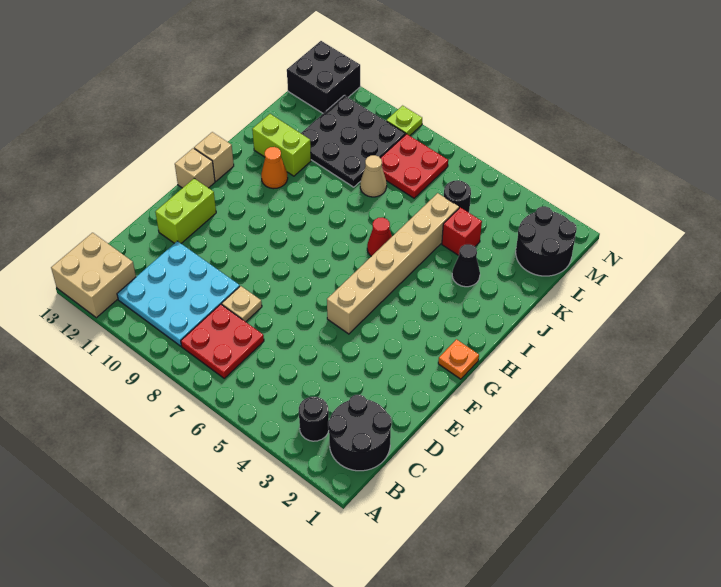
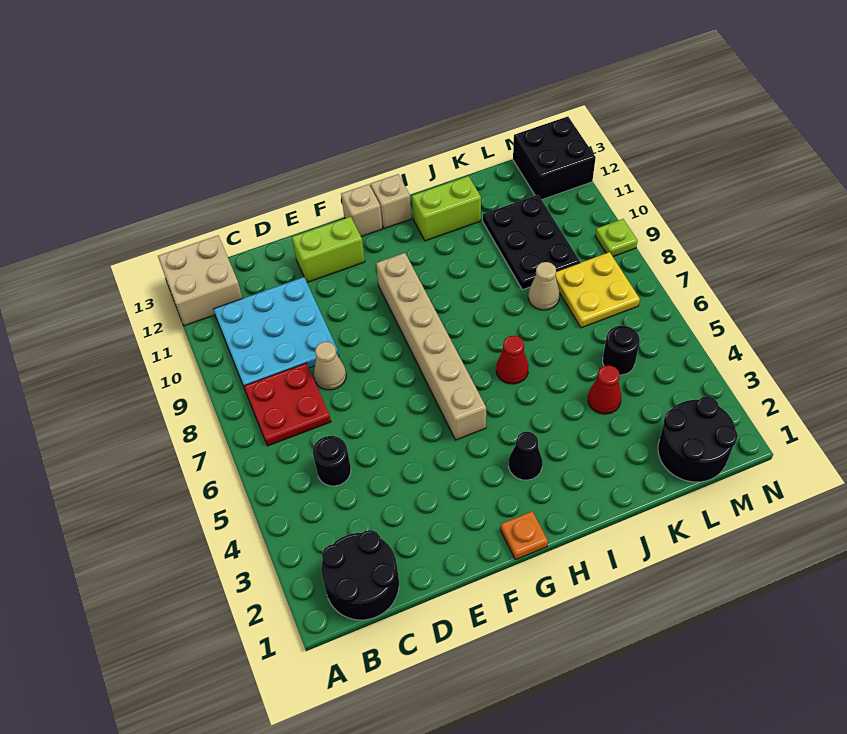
black round brick B3 level 1 -> black round brick C5 level 1
tan plate D8 level 1 -> tan cone D8 level 1
tan brick F5:K5 level 1 -> tan brick G5:G10 level 1
orange cone I11 level 1 -> none
black cone J3 level 1 -> black cone H3 level 1
lime brick J11:J12 level 1 -> lime brick I12:J12 level 1
red brick K4 level 1 -> red cone K4 level 1
black plate K9:M11 level 1 -> black plate K9:L11 level 1
red plate L7:M8 level 1 -> yellow plate L7:M8 level 1

